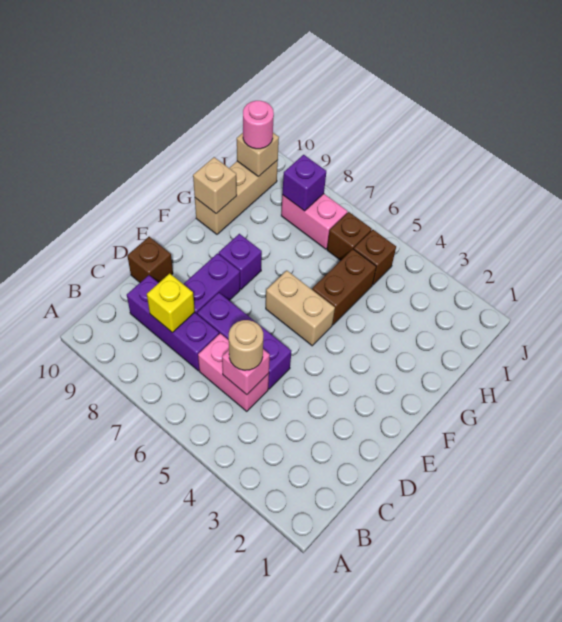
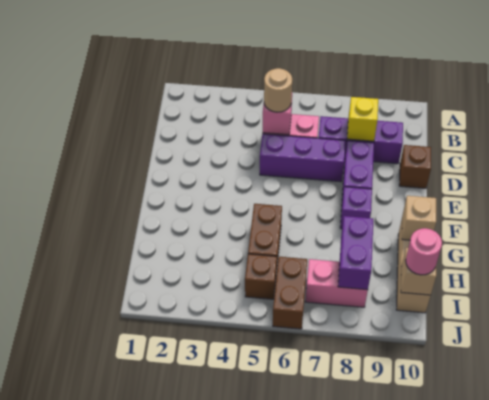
tan brick F5:F6 level 1 -> none
brown brick I6 level 1 -> brown brick I6:J6 level 1
purple brick I8 level 2 -> purple brick H8:I8 level 2

